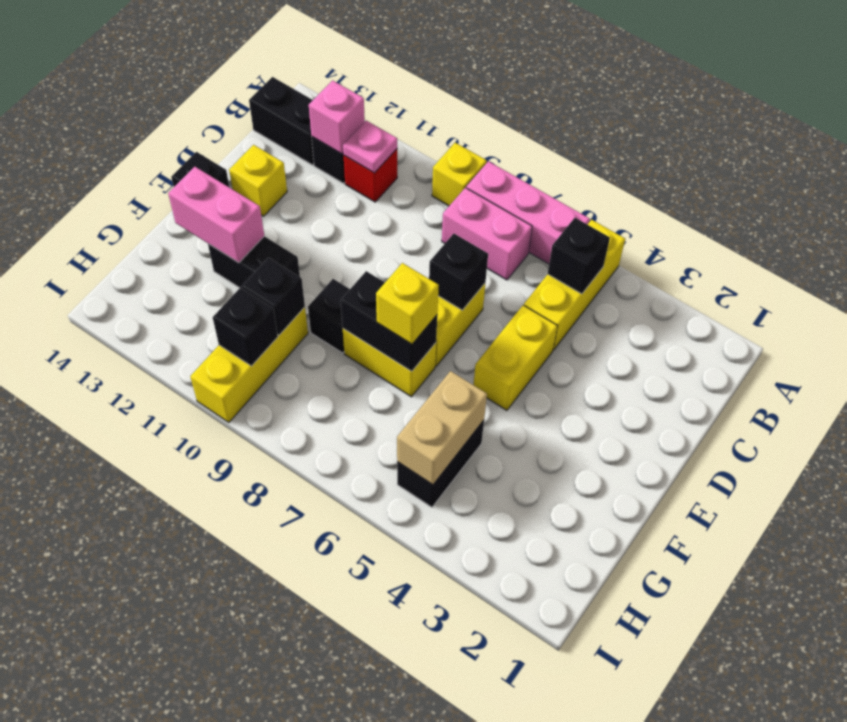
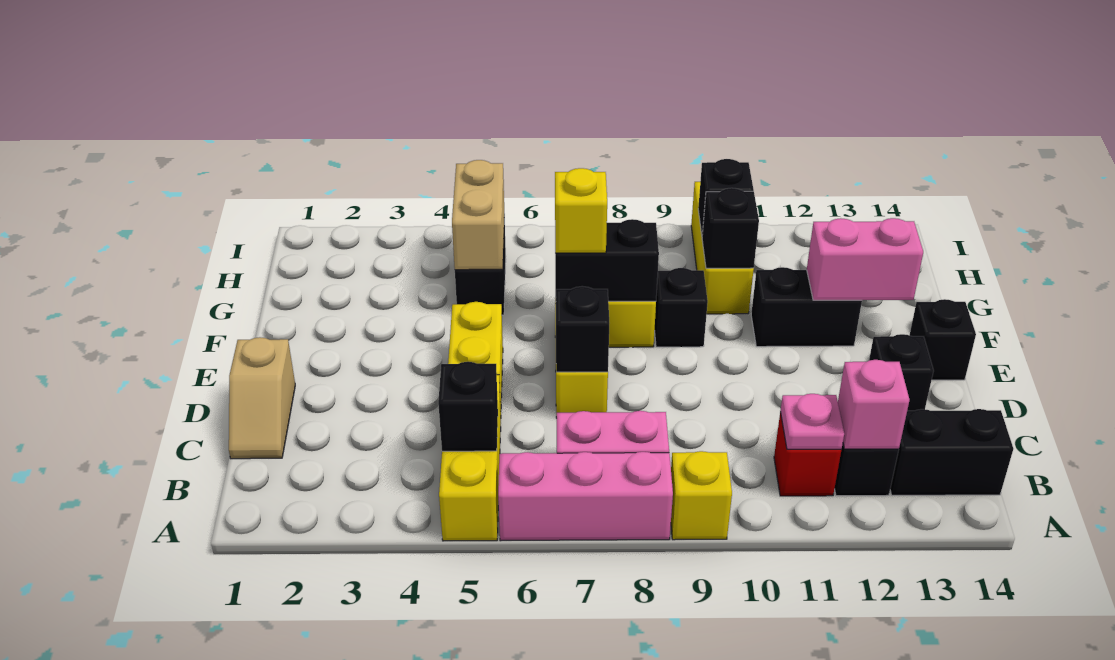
none -> tan slope C1:D1 level 1 top D
yellow brick D13 level 1 -> black brick D13 level 1

